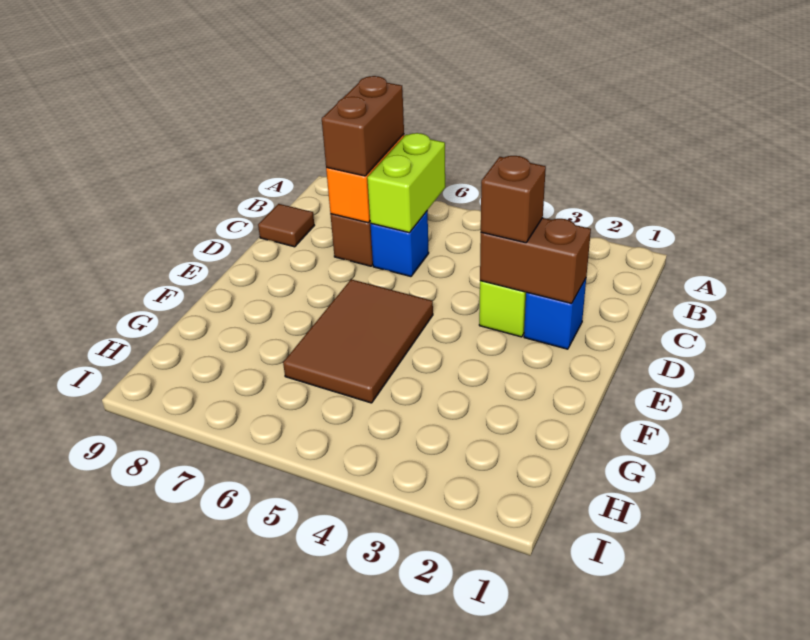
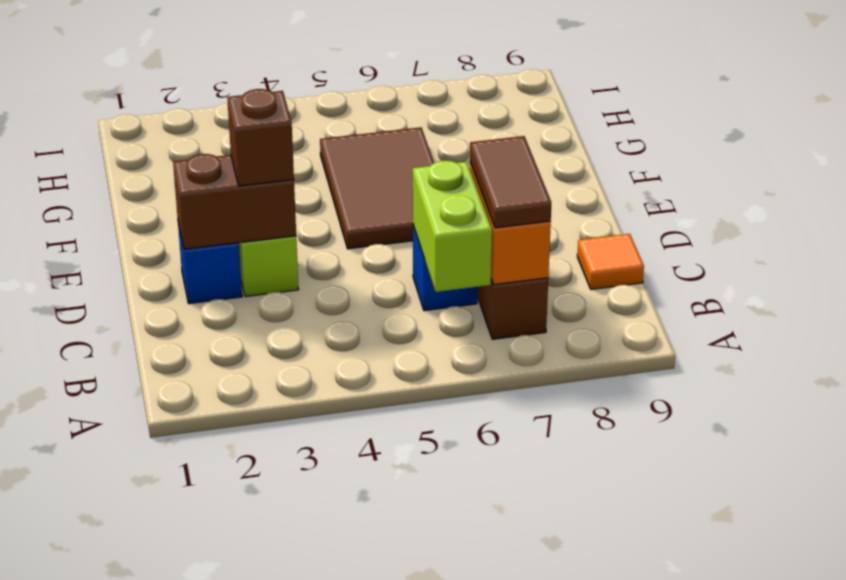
brown brick B7:C7 level 3 -> brown tile B7:C7 level 3
brown tile C9 level 1 -> orange tile C9 level 1

